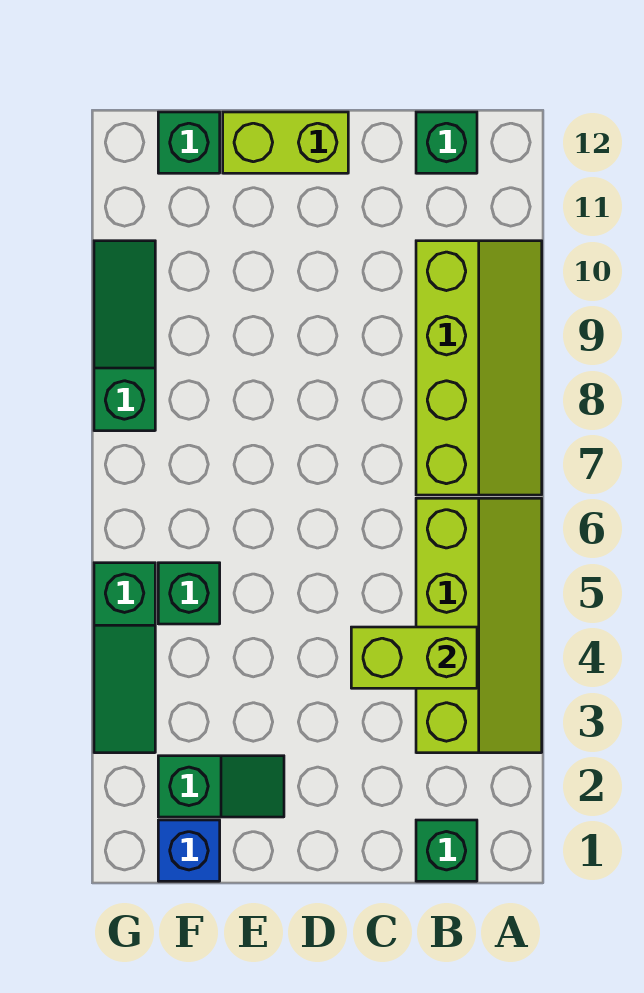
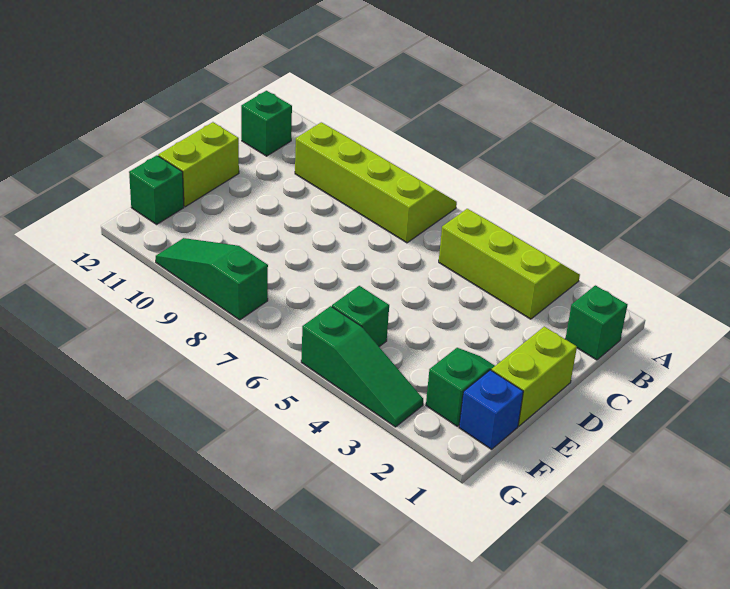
lime slope A3:B6 level 1 top B -> lime slope A3:B5 level 1 top B
lime brick B4:C4 level 2 -> lime brick D1:E1 level 1

